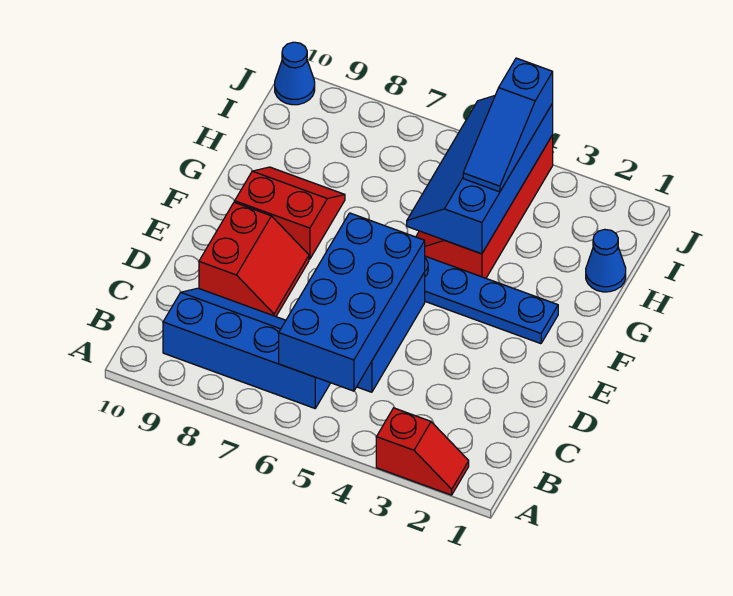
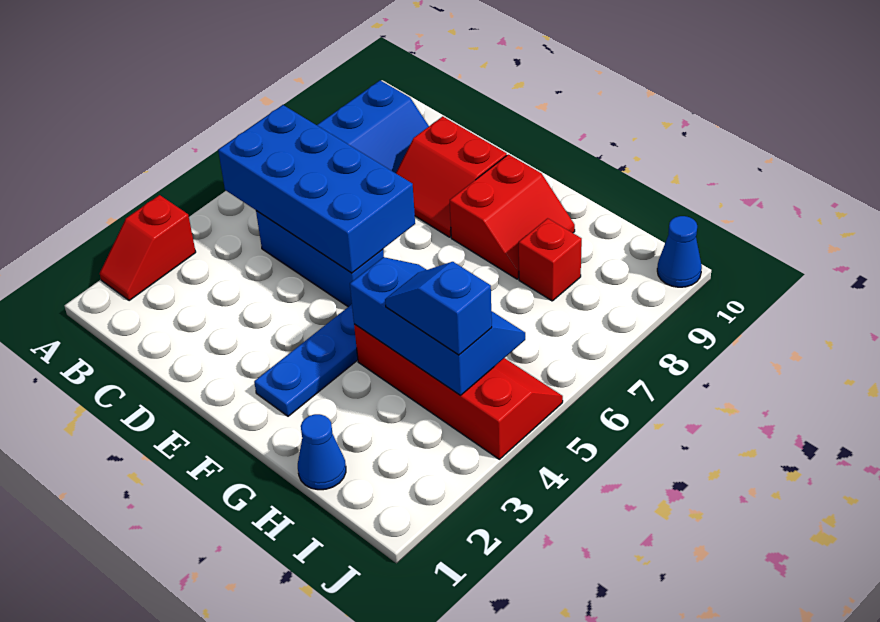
blue slope G4:J5 level 2 top 4 -> blue slope G4:I5 level 2 top 4
blue slope H4:J4 level 3 top J -> blue slope H4:I4 level 3 top I
none -> red brick H8 level 1

